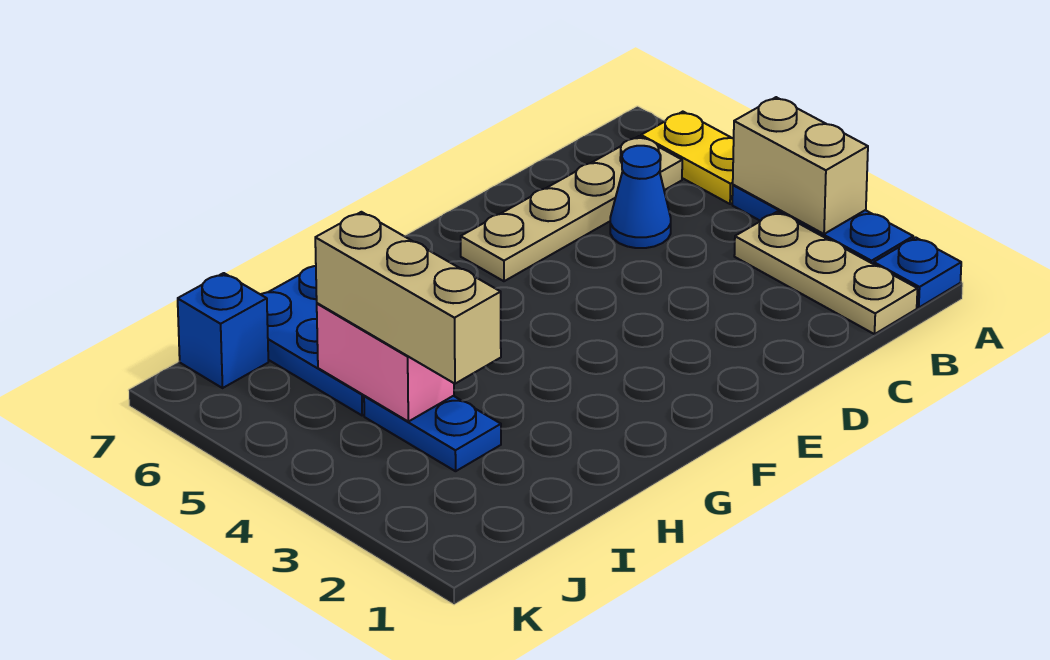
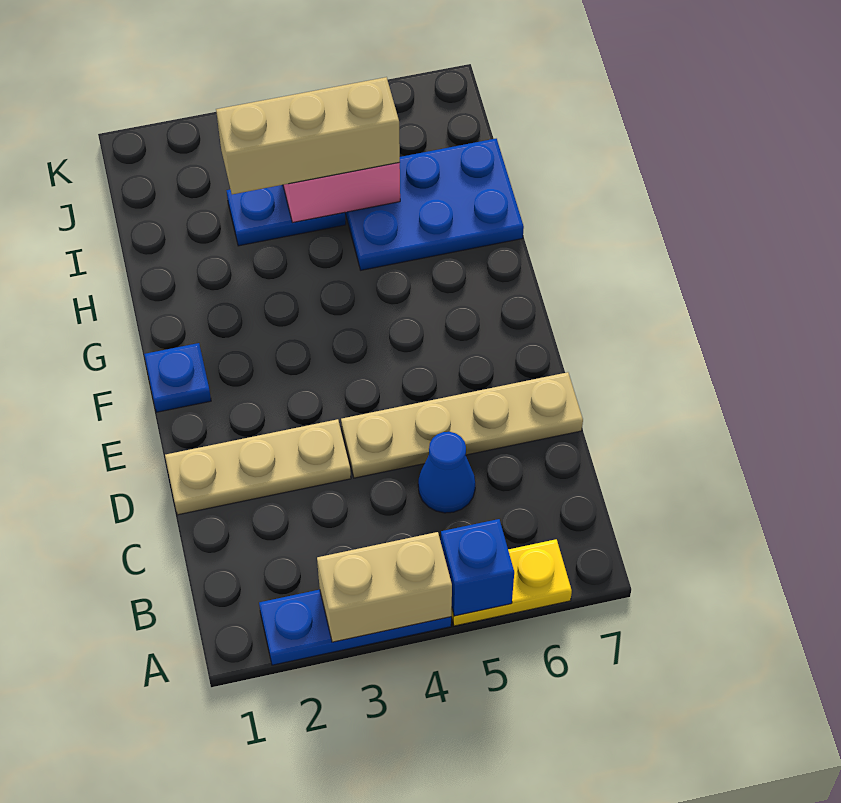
blue plate A1 level 1 -> blue plate F1 level 1
tan plate B1:B3 level 1 -> tan plate D1:D3 level 1
tan plate B6:E6 level 1 -> tan plate D4:D7 level 1
blue brick J7 level 1 -> blue brick A5 level 2

